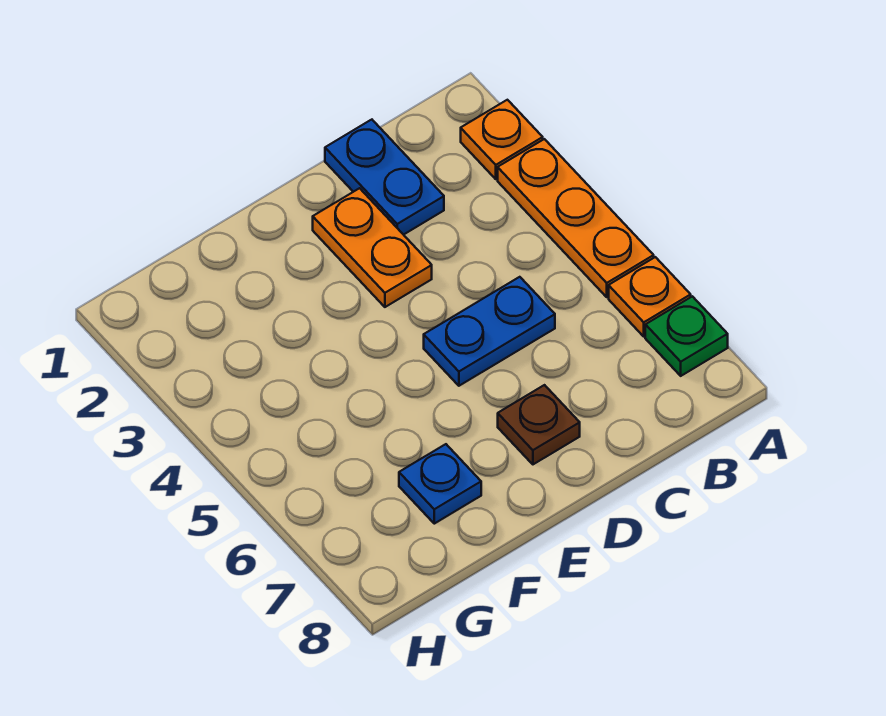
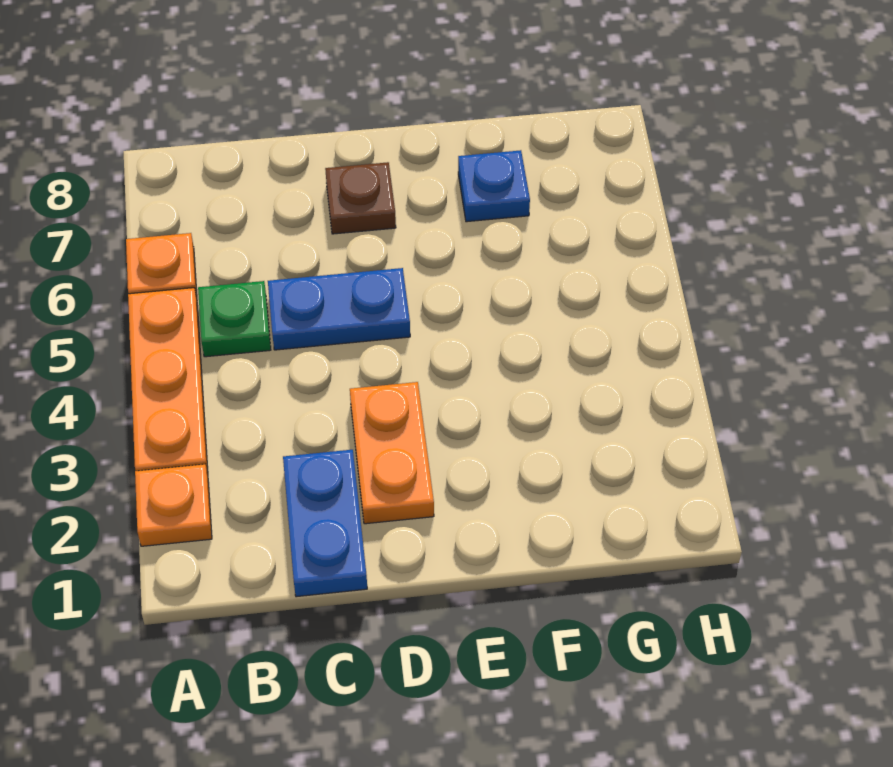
green plate A7 level 1 -> green plate B5 level 1

